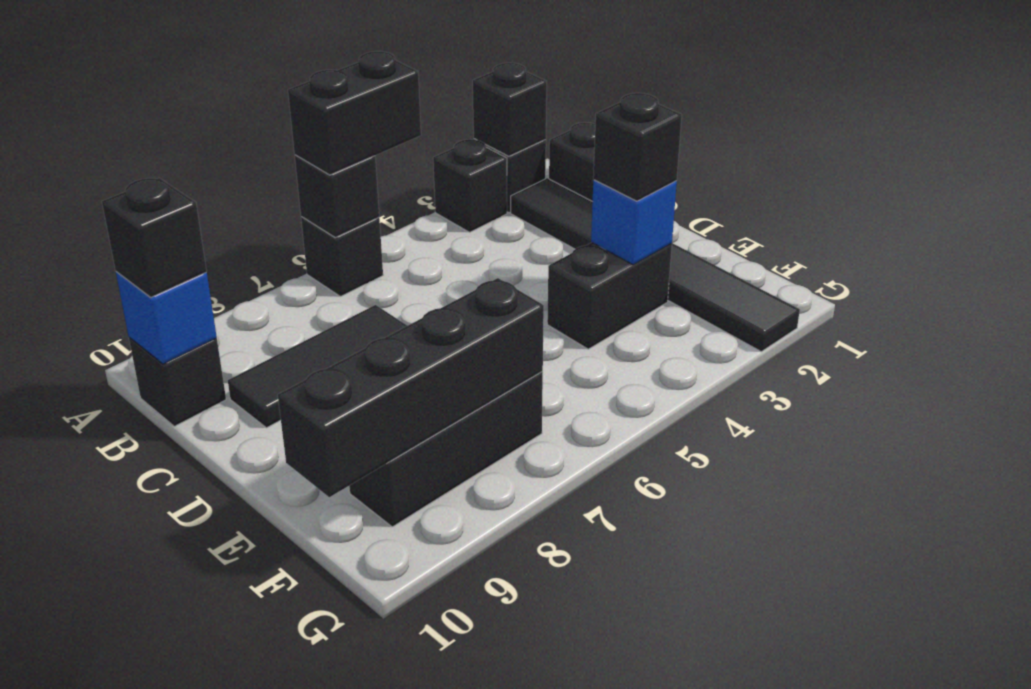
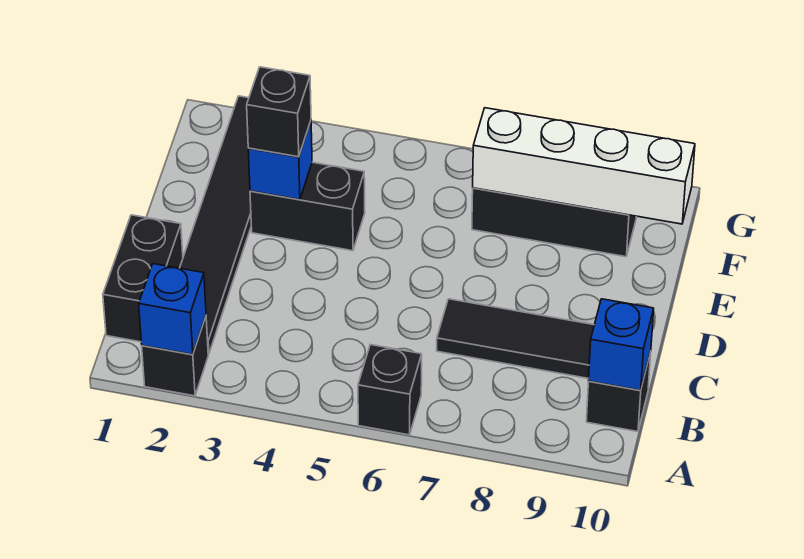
black brick A2 level 2 -> blue brick A2 level 2
black brick A3 level 1 -> none
black brick A5:A6 level 3 -> none
black brick A6 level 2 -> none
black brick B10 level 3 -> none
black brick F7:F10 level 2 -> white brick F7:F10 level 2

